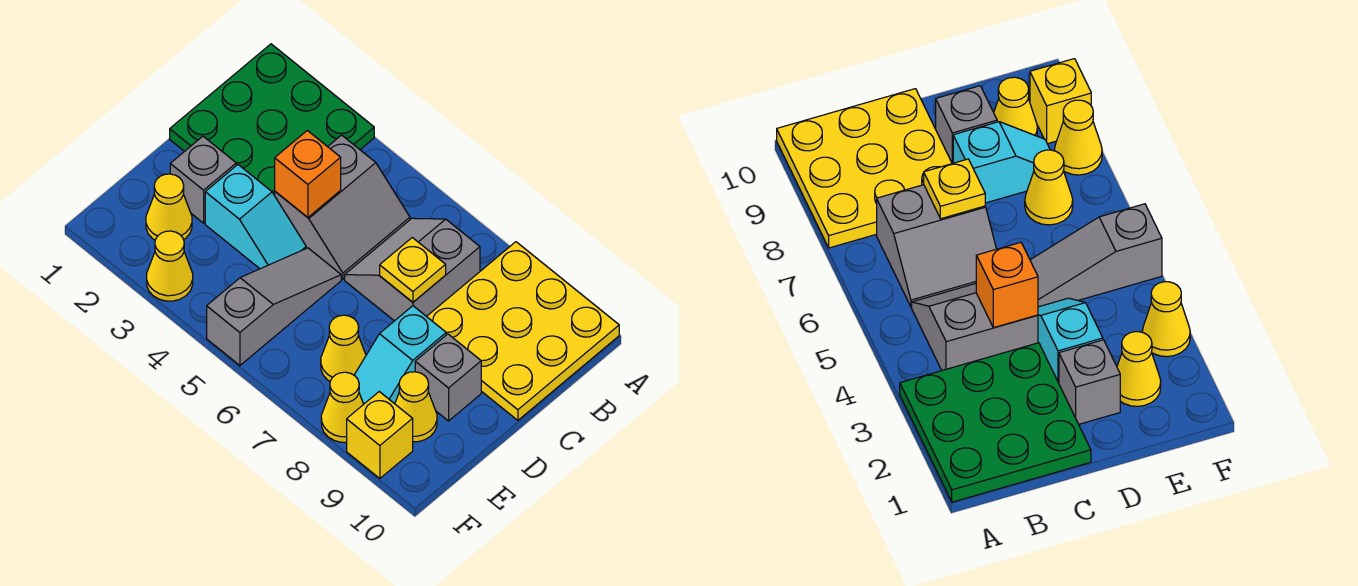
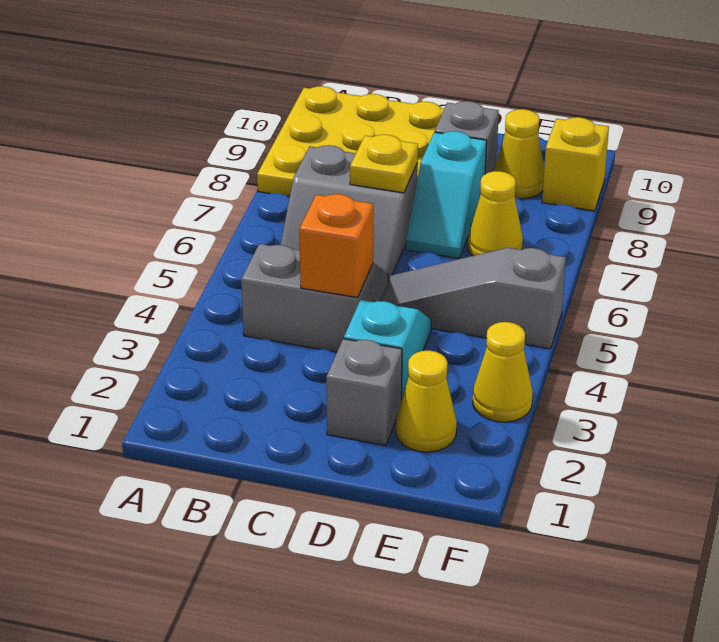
green plate A1:C3 level 1 -> none
cyan slope D8:E8 level 1 top D -> cyan slope D7:D8 level 1 top 8
yellow cone F8 level 1 -> none

